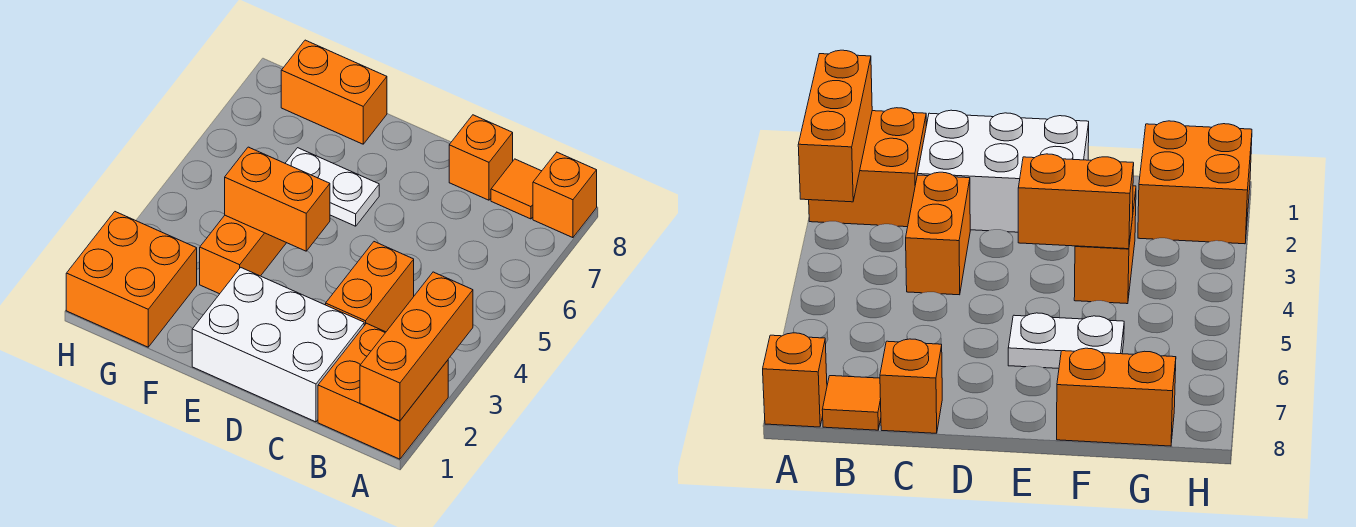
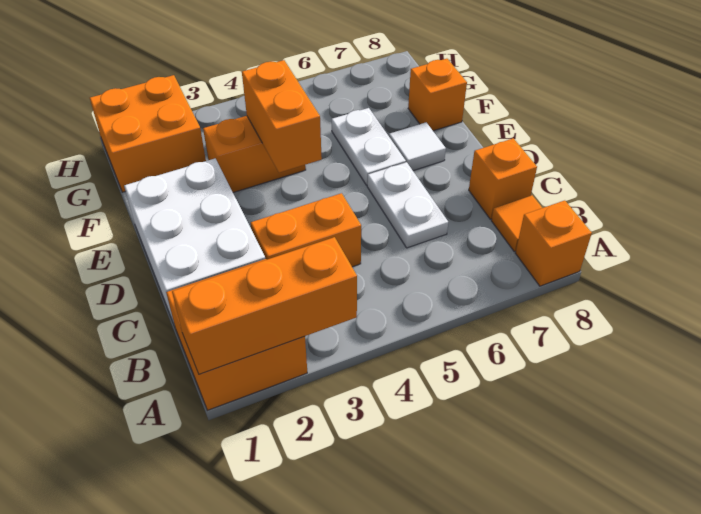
none -> white plate C6:D6 level 1
none -> white tile E7 level 1
orange brick F8:G8 level 1 -> orange brick F8 level 1

